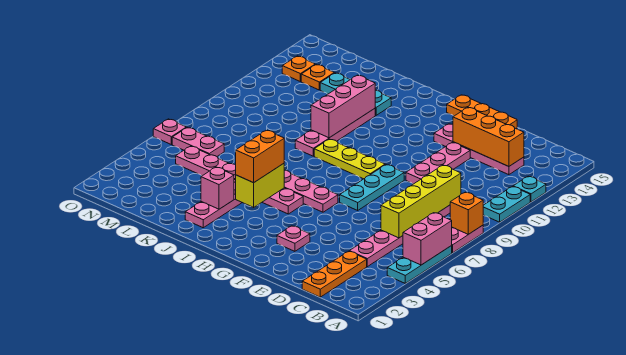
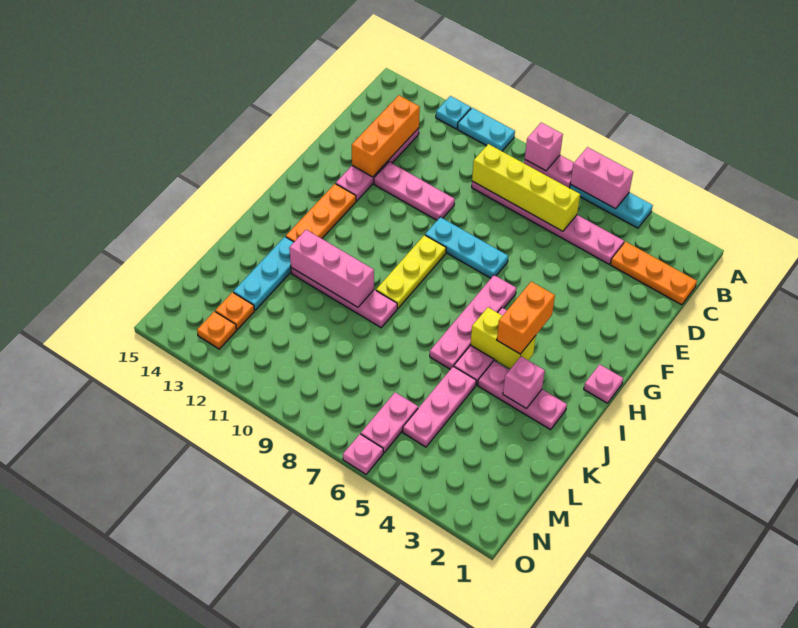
orange brick A8 level 2 -> pink brick A8 level 2
orange plate E15:G15 level 1 -> orange plate G13:I13 level 1
pink plate F3 level 1 -> pink plate H1 level 1
orange brick I4:I5 level 3 -> orange brick H4:I4 level 3

